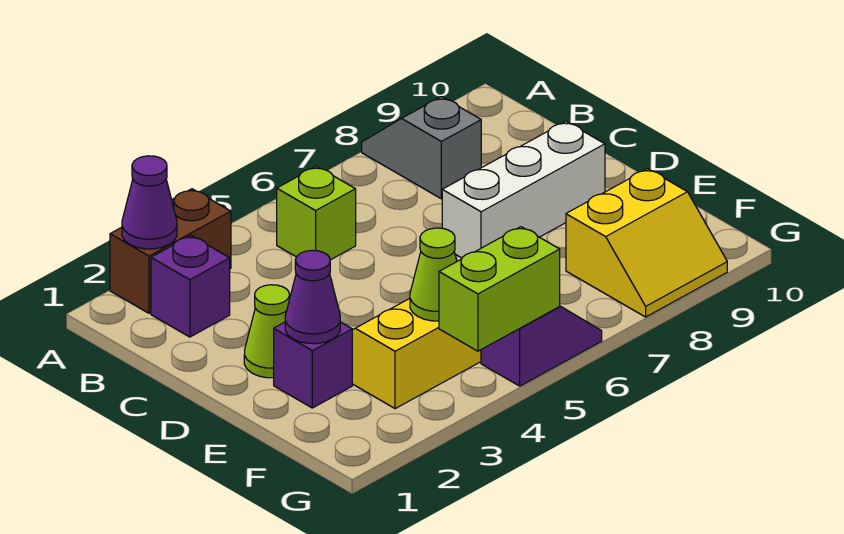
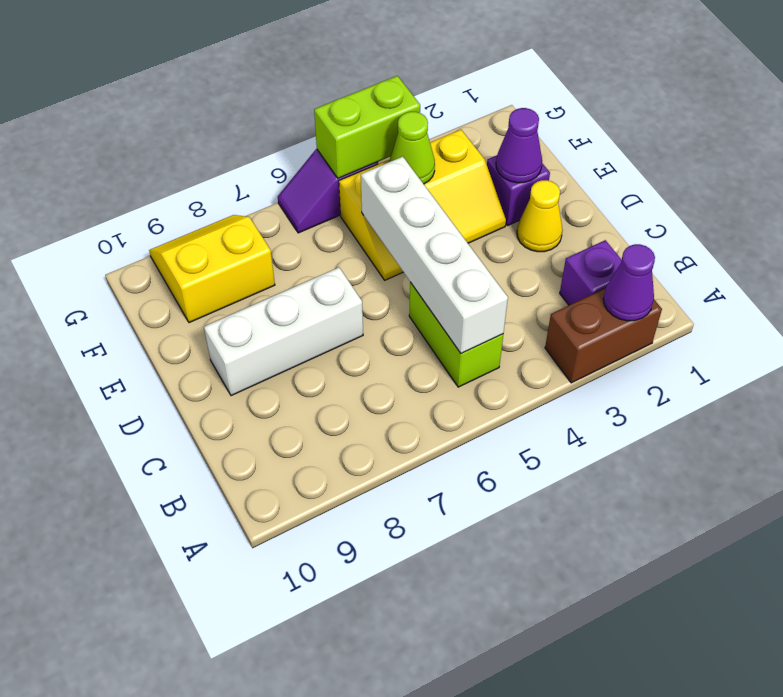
grey slope A8:B8 level 1 top B -> none
lime brick B5 level 1 -> lime brick B5:C5 level 1
none -> white brick B5:E5 level 2
lime cone D2 level 1 -> yellow cone D2 level 1

